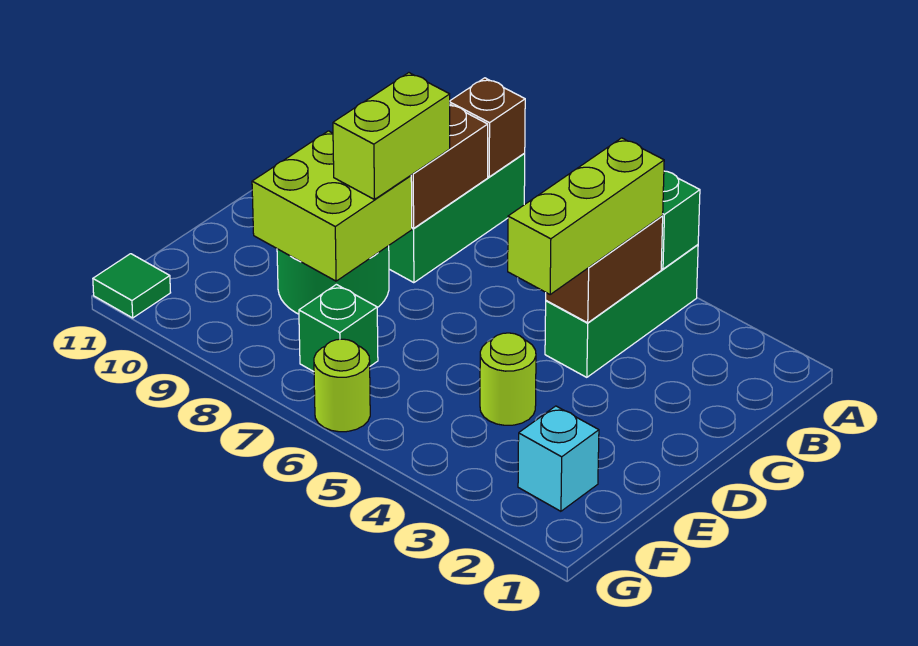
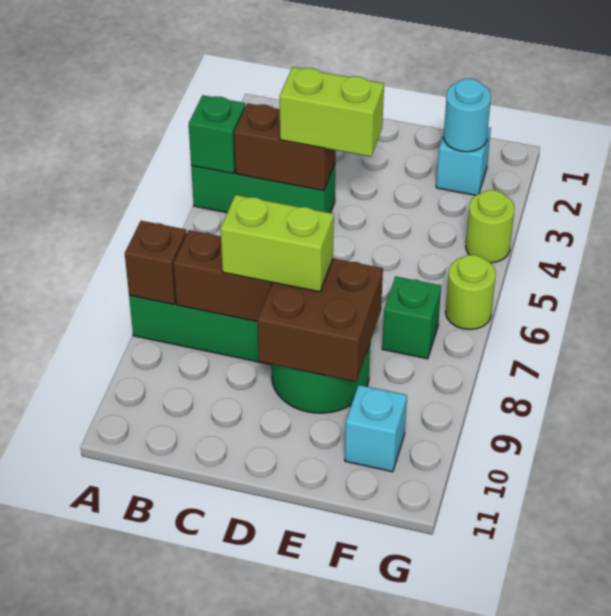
lime brick B4:D4 level 3 -> lime brick C4:D4 level 3
lime brick D8:E9 level 2 -> brown brick D8:E9 level 2
lime round brick E4 level 1 -> lime round brick G4 level 1
none -> cyan round brick F2 level 2
none -> cyan brick F10 level 1
green tile G11 level 1 -> none

